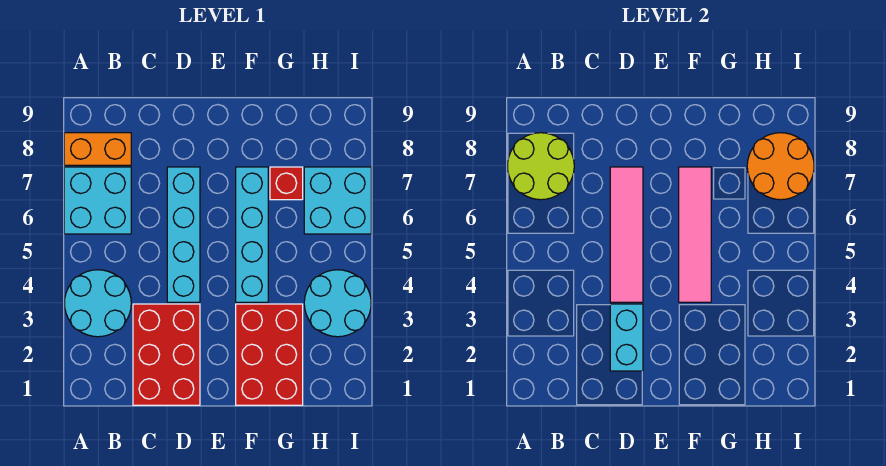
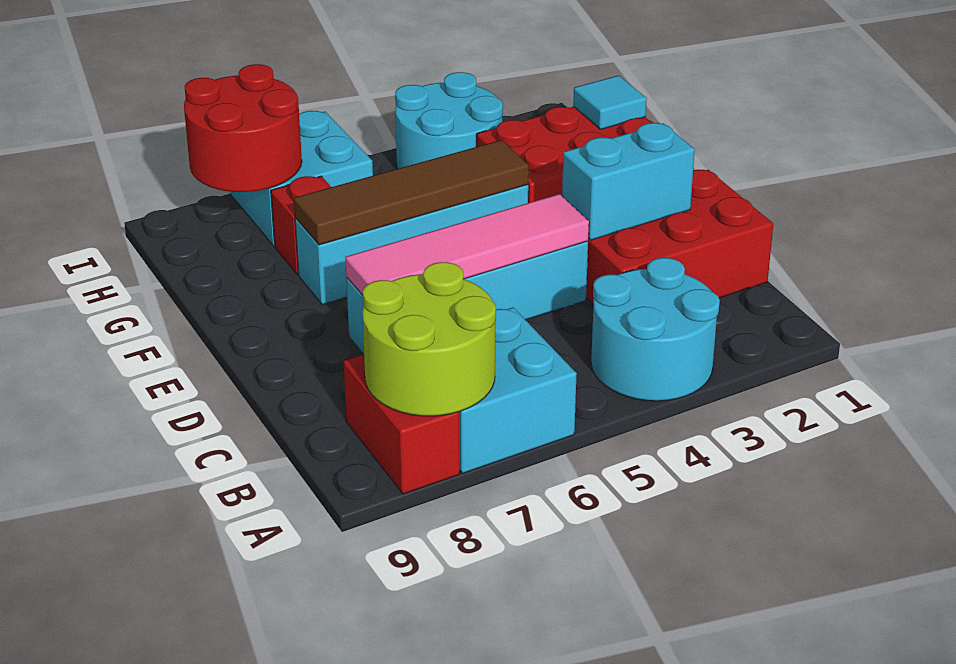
orange brick A8:B8 level 1 -> red brick A8:B8 level 1
pink tile F4:F7 level 2 -> brown tile F4:F7 level 2
none -> cyan tile G1 level 2
orange round brick H7:I8 level 2 -> red round brick H7:I8 level 2

